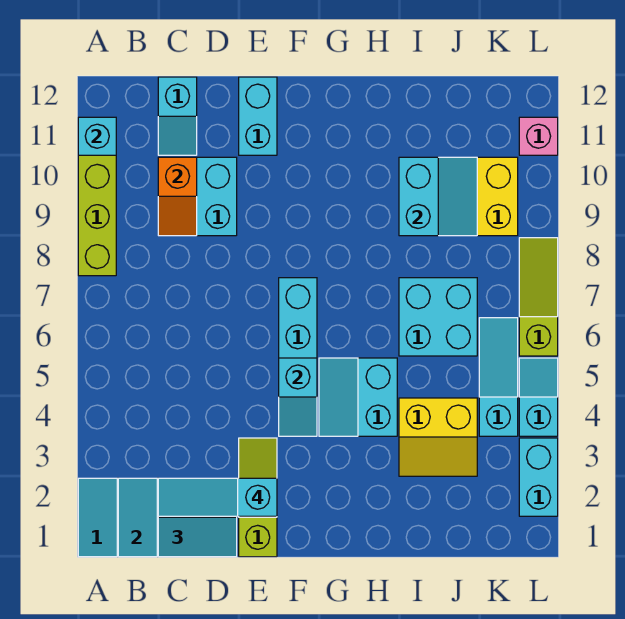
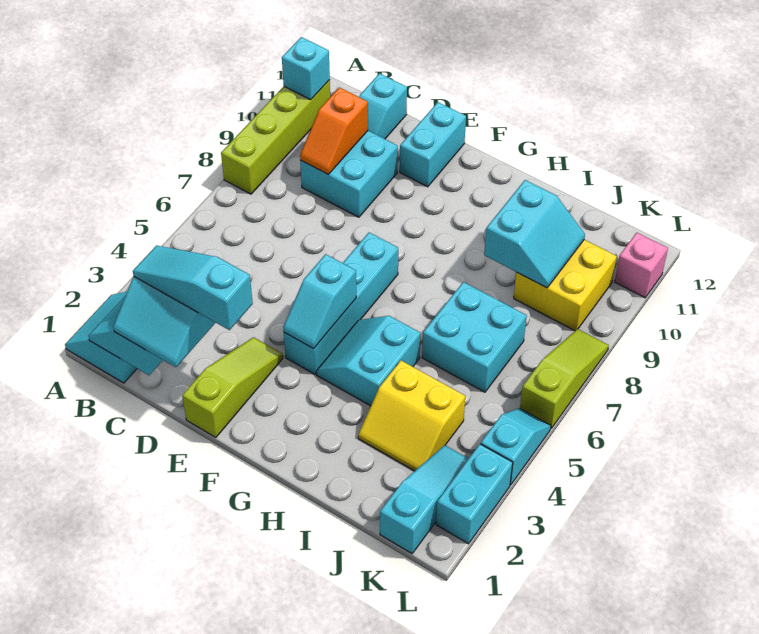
cyan slope K4:K6 level 1 top 4 -> cyan slope K1:K3 level 1 top 1

